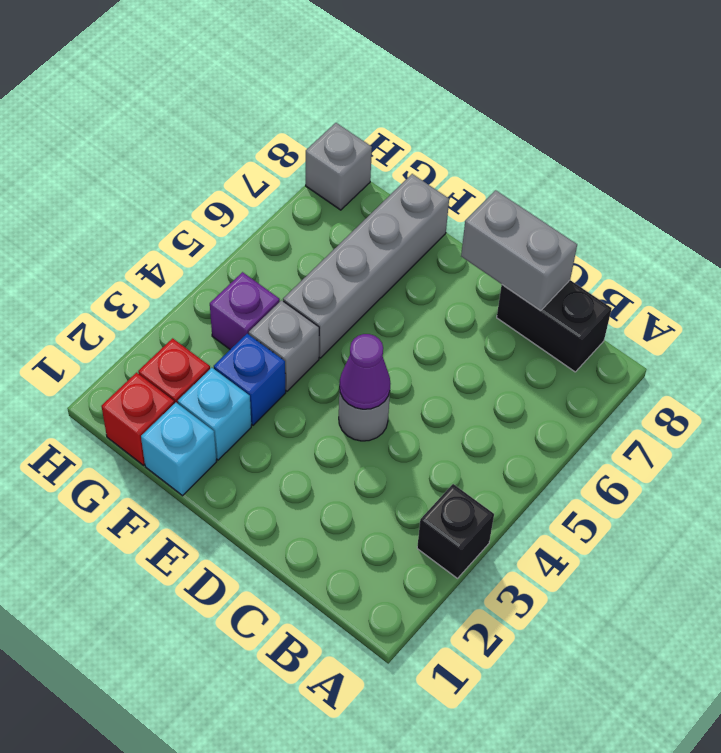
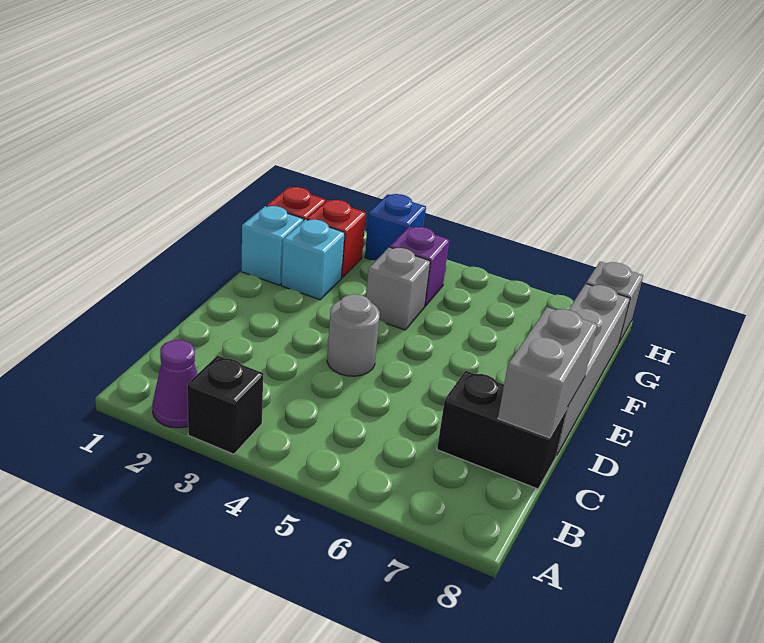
black brick B8:C8 level 1 -> black brick C7:C8 level 1
purple cone D4 level 2 -> purple cone A2 level 1
blue brick F3 level 1 -> blue brick H3 level 1
grey brick F5:F8 level 1 -> grey brick D8:G8 level 1

